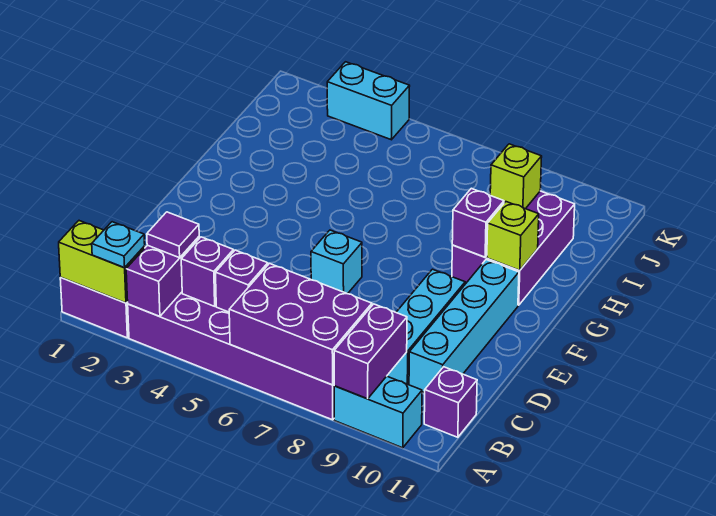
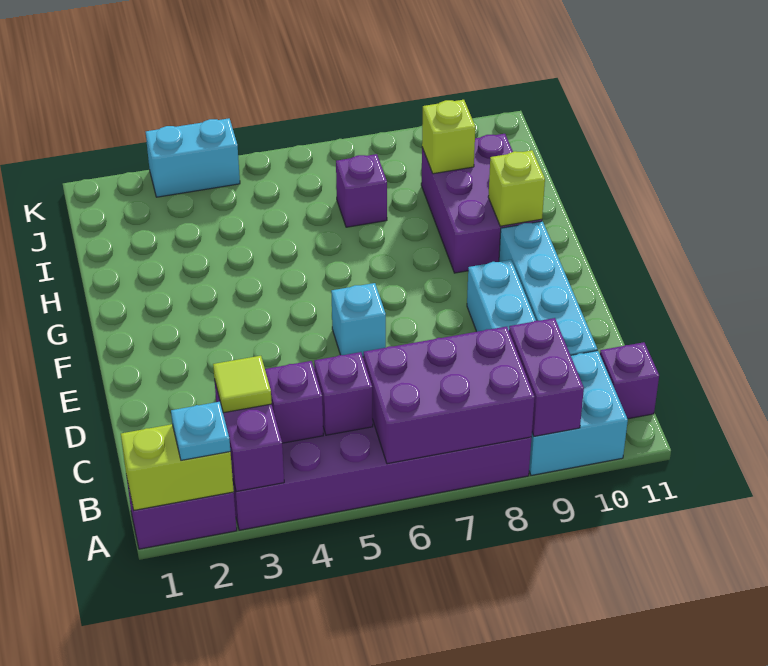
cyan brick A9:A10 level 1 -> cyan brick A9:B10 level 1
purple tile B3 level 3 -> lime tile B3 level 3
purple brick G9 level 2 -> purple brick I7 level 1

